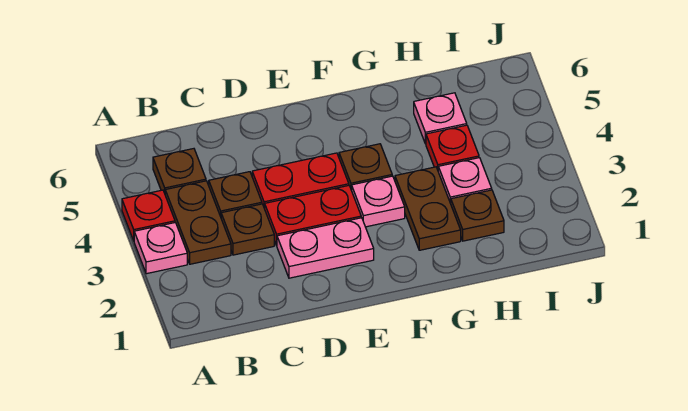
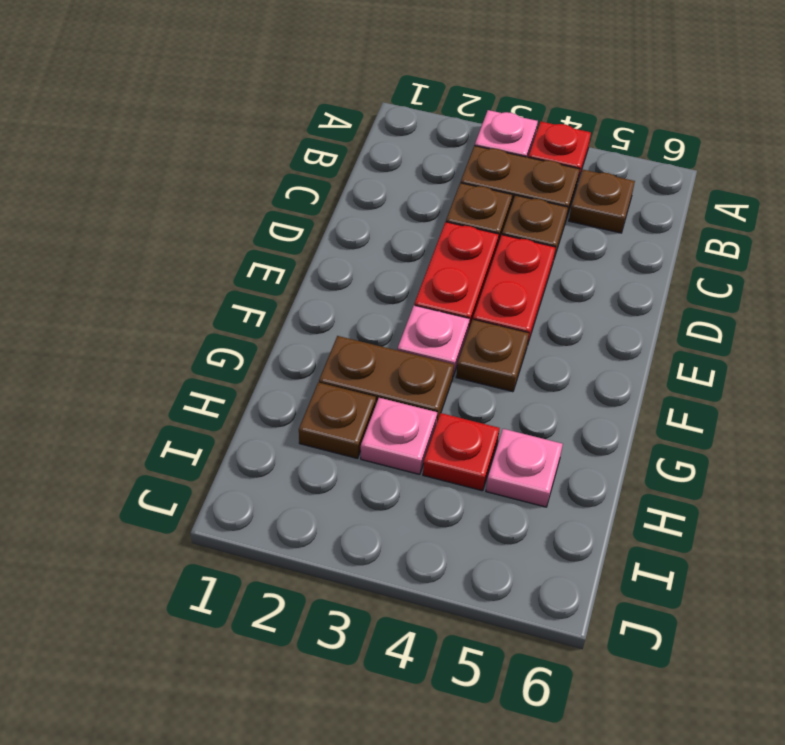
pink plate D2:E2 level 1 -> none

